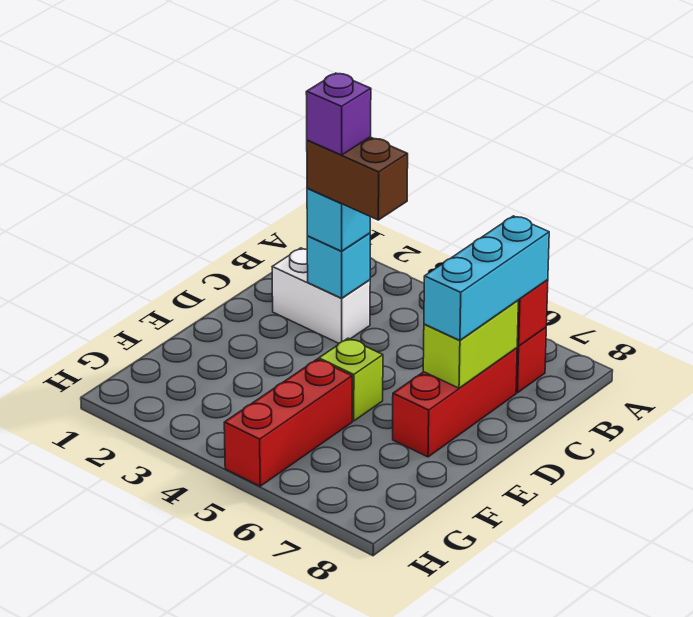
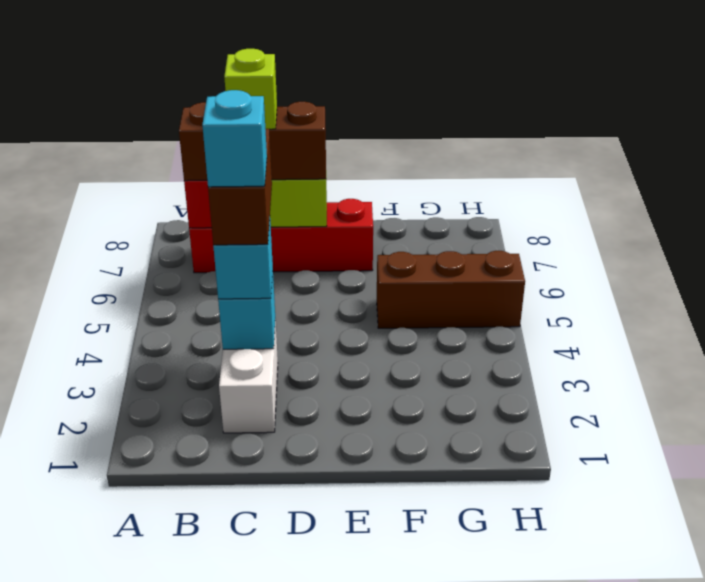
cyan brick B7:D7 level 3 -> brown brick B7:D7 level 3
purple brick C3 level 5 -> cyan brick C3 level 5
lime brick E5 level 1 -> lime brick C7 level 4
red brick F5:H5 level 1 -> brown brick F5:H5 level 1

